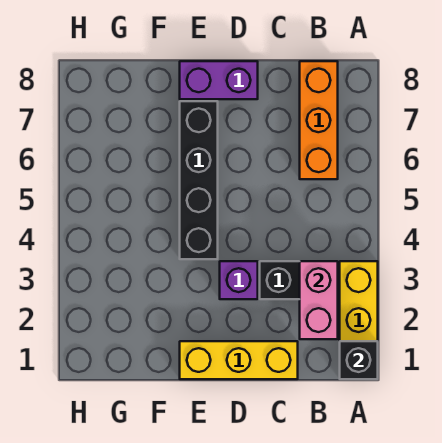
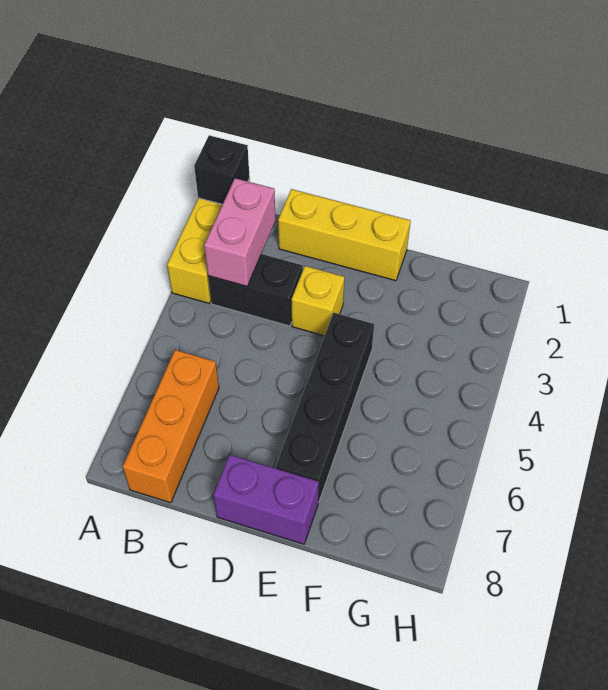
purple brick D3 level 1 -> yellow brick D3 level 1

